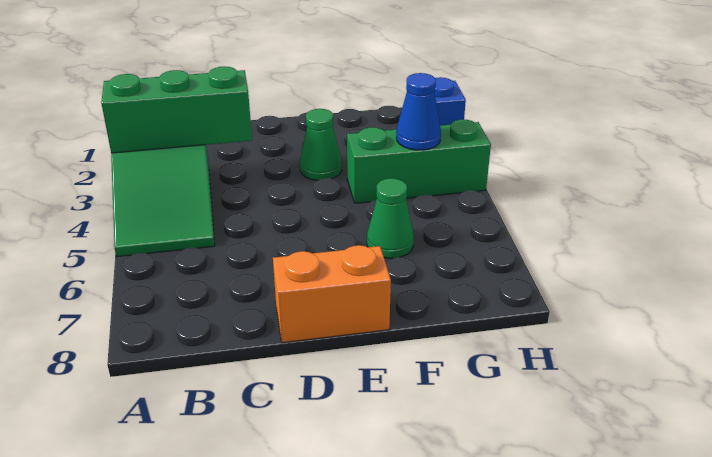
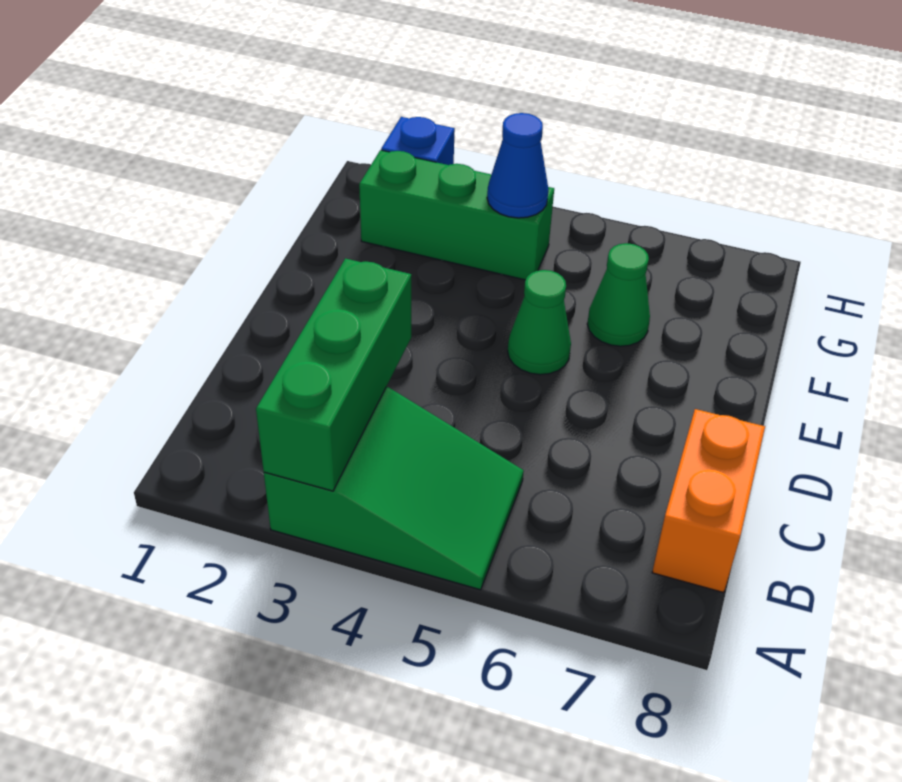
orange brick D8:E8 level 1 -> orange brick B8:C8 level 1
green cone E3 level 1 -> green cone E5 level 1
green brick F4:H4 level 1 -> green brick G2:G4 level 1

